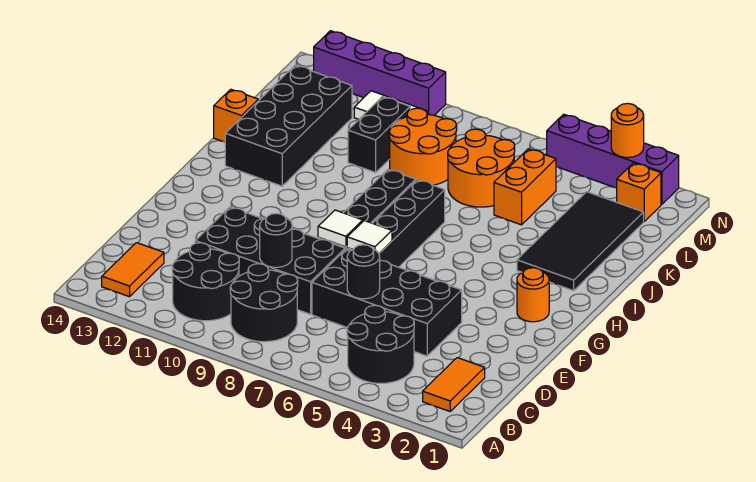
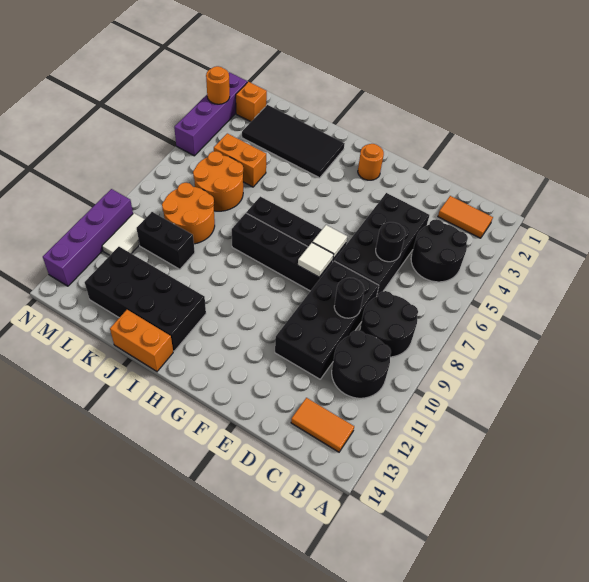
orange brick J14 level 1 -> orange brick I14:J14 level 1

